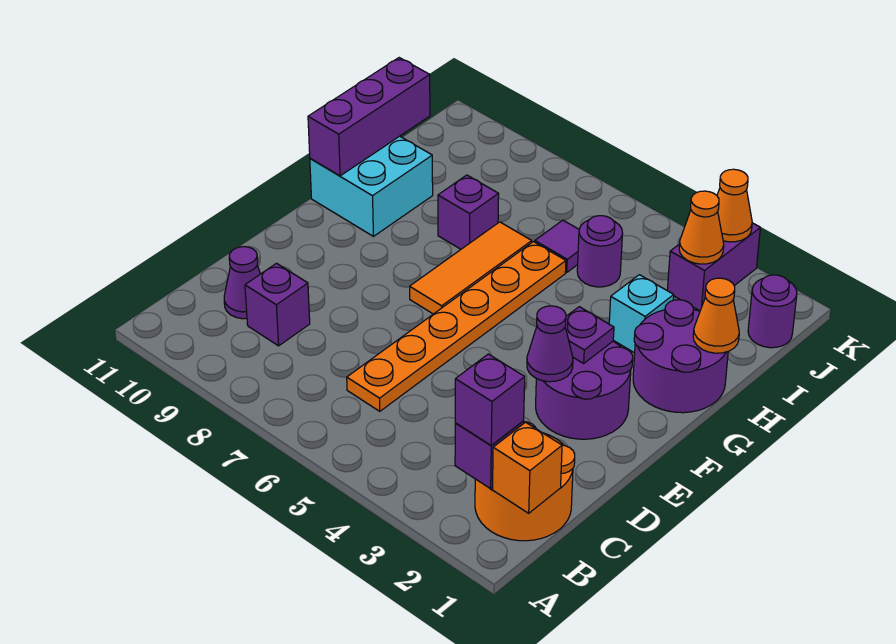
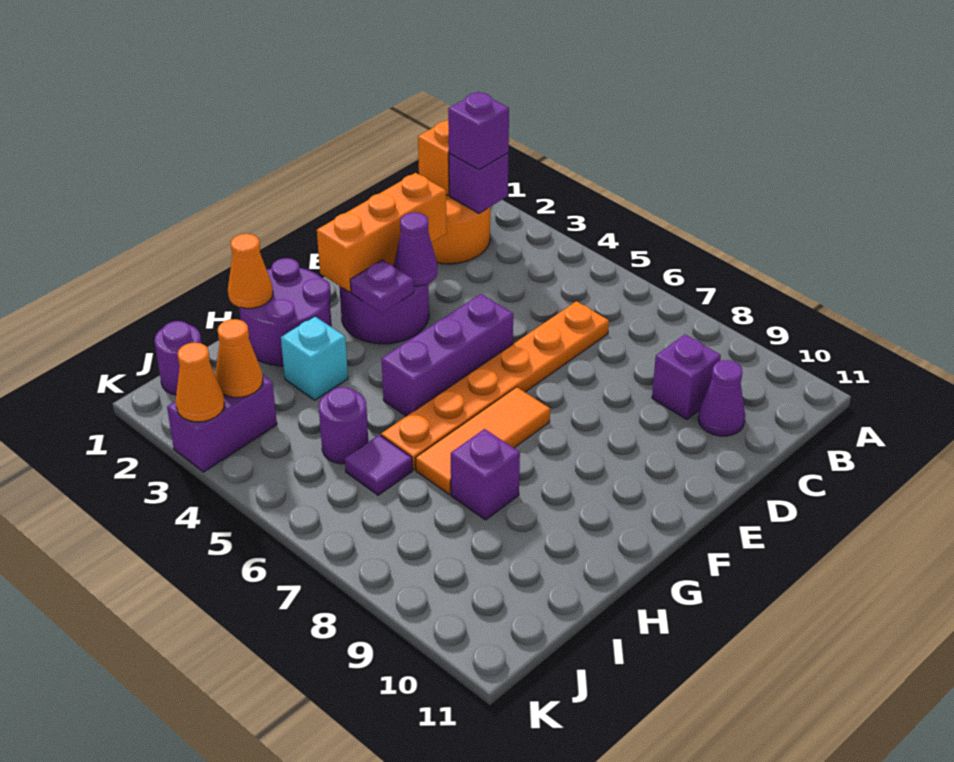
none -> orange brick D2:F2 level 2
cyan brick G10:H11 level 1 -> none
purple brick G11:I11 level 2 -> purple brick E5:G5 level 1

